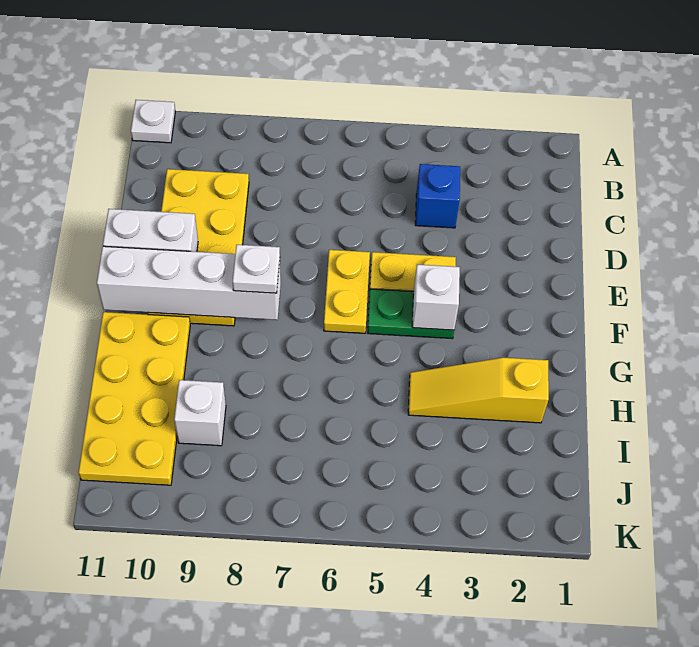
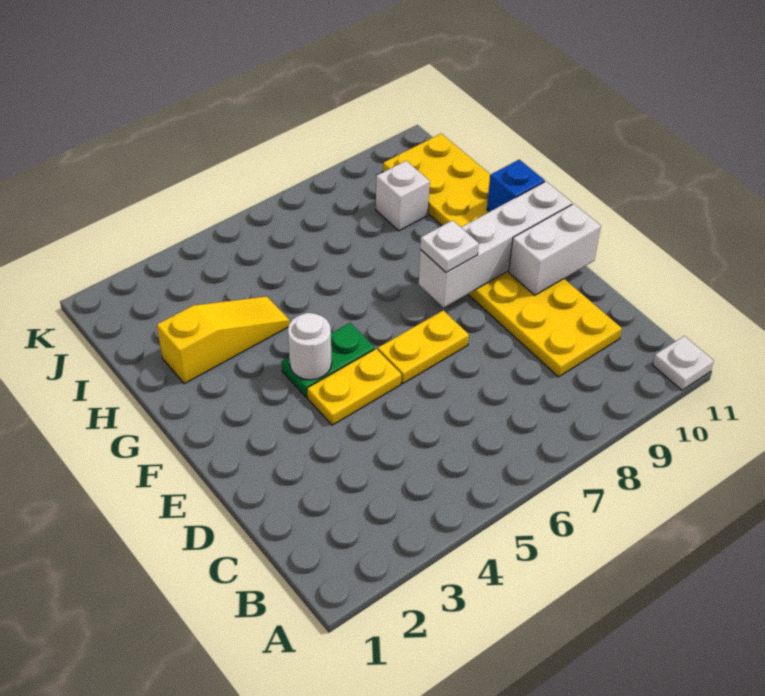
blue brick C4 level 1 -> blue brick G11 level 2
yellow plate E6:F6 level 1 -> yellow plate E6:E7 level 1
white brick F4 level 2 -> white round brick F4 level 2

